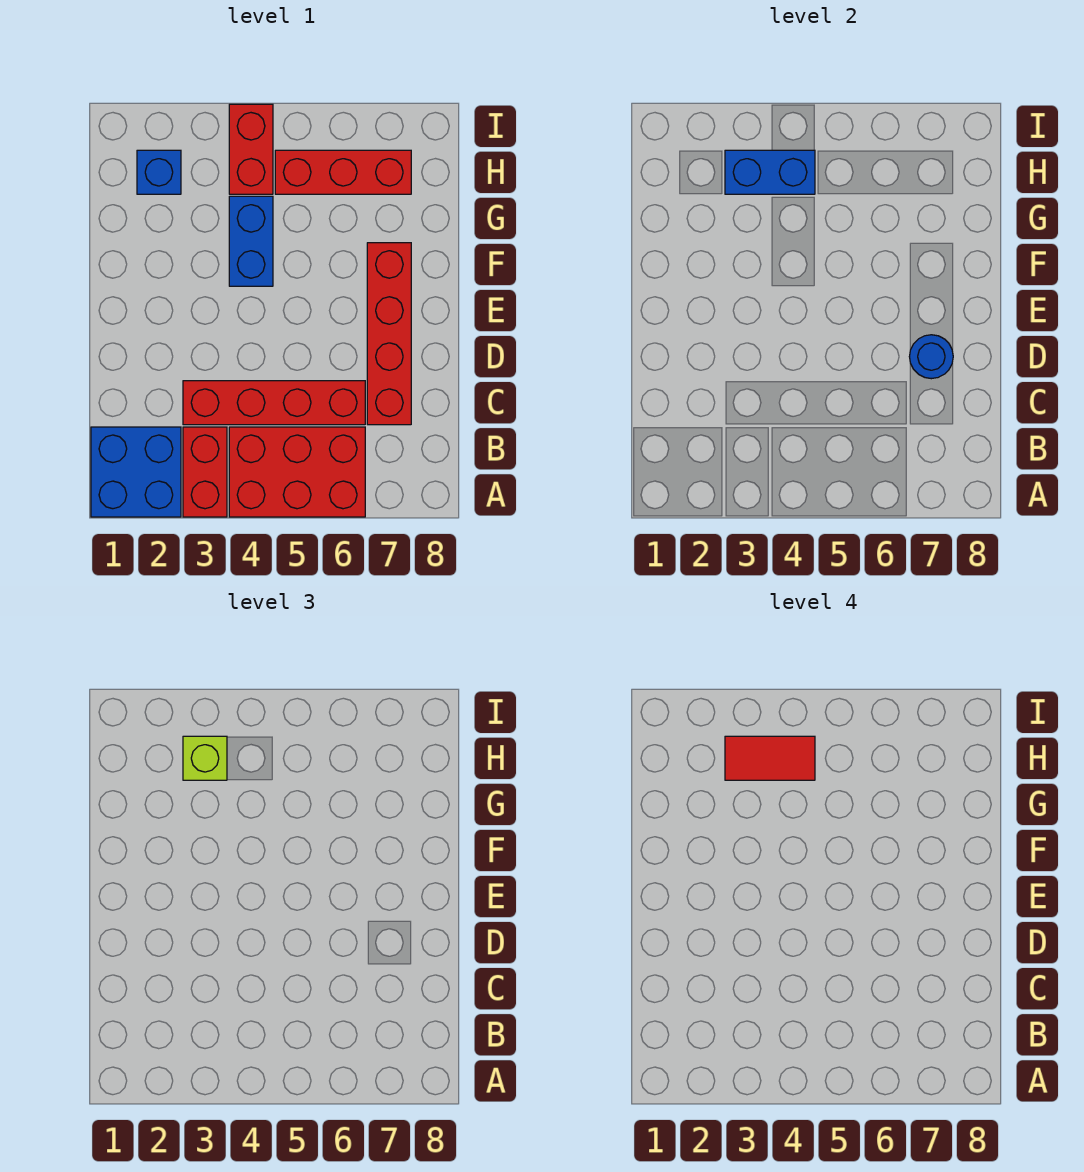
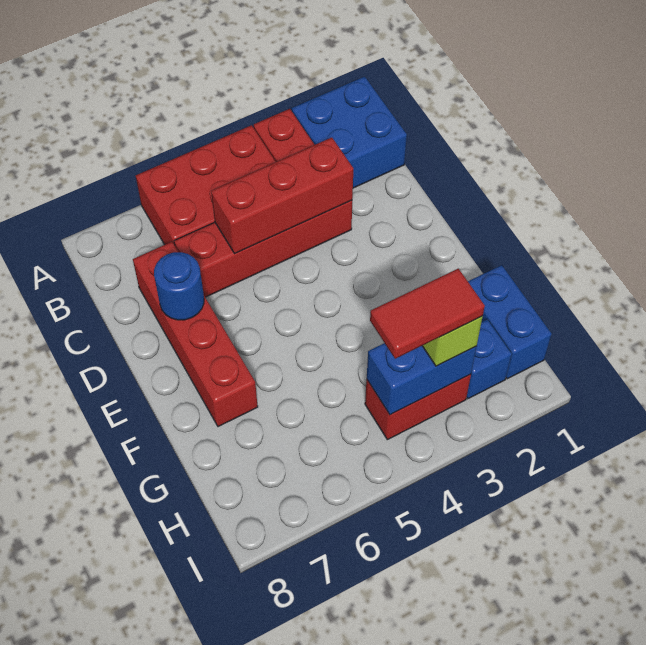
blue brick F4:G4 level 1 -> blue brick G1:H1 level 1
red brick H4:I4 level 1 -> red brick H3:H4 level 1
red brick H5:H7 level 1 -> red brick C3:C5 level 2

